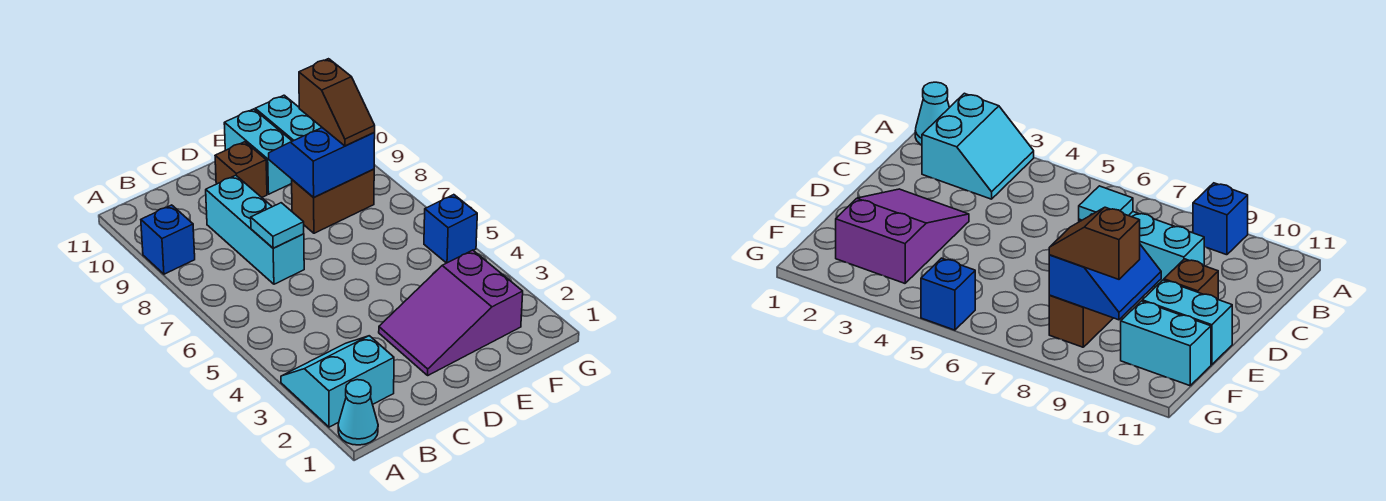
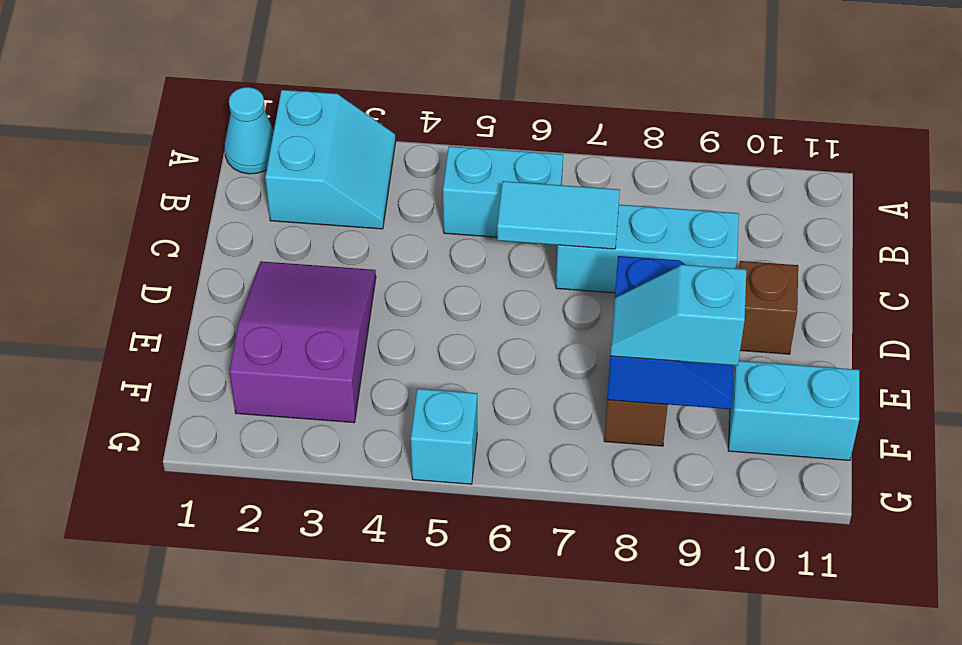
blue brick A9 level 1 -> none
cyan tile C7 level 2 -> cyan tile C6:C7 level 2
cyan brick E10:E11 level 1 -> cyan brick B5:B6 level 1
brown slope F8:F9 level 3 top 9 -> cyan slope F8:F9 level 3 top 9
blue brick G5 level 1 -> cyan brick G5 level 1

